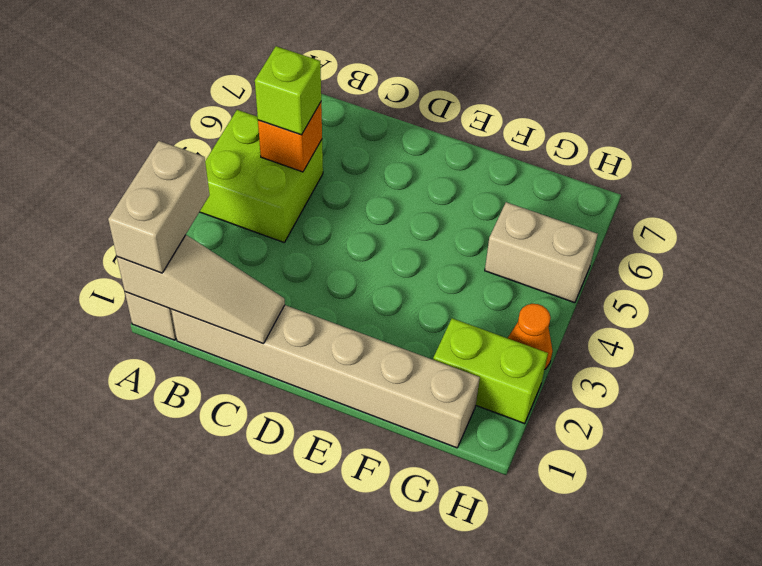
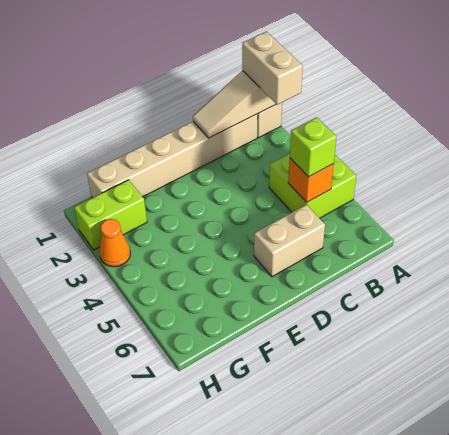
tan brick G5:H5 level 1 -> tan brick C6:D6 level 1

